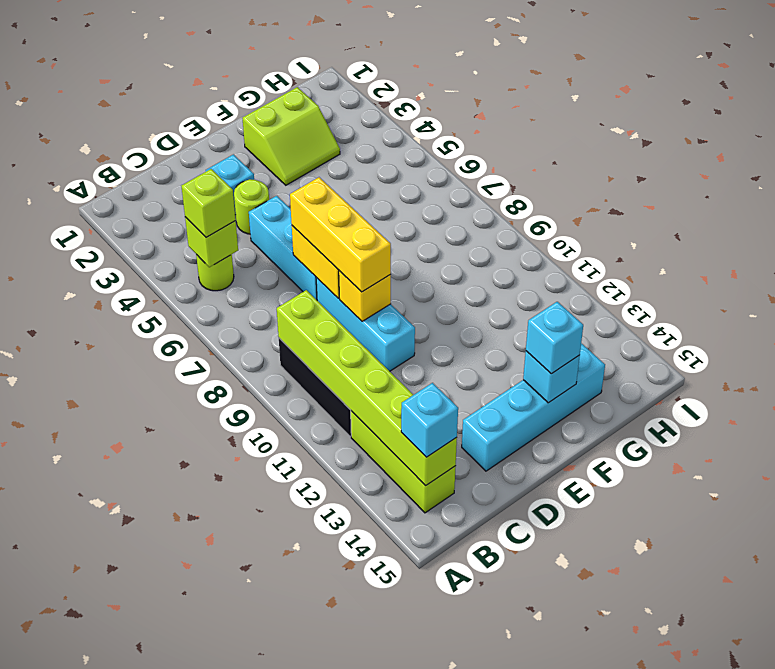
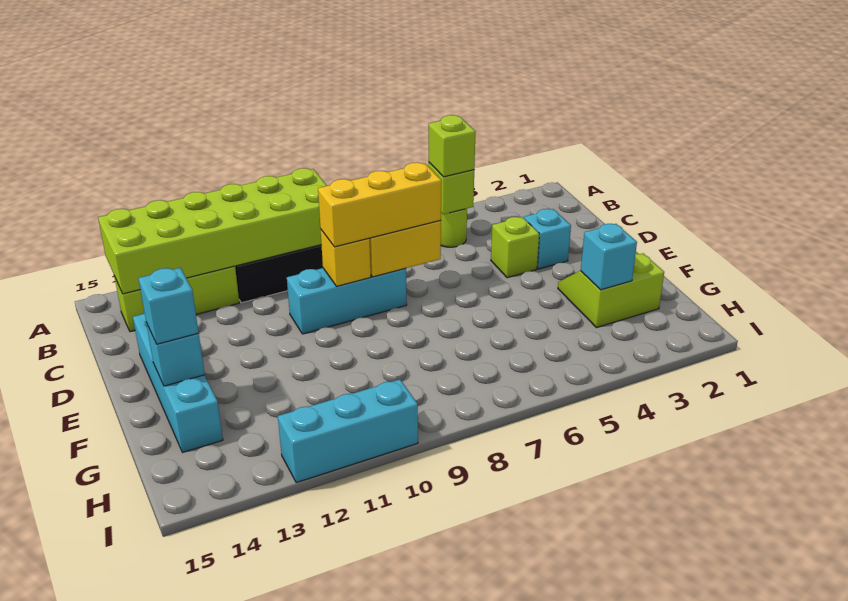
lime brick B9:B14 level 2 -> lime brick A9:B14 level 2
cyan brick B14 level 3 -> cyan brick G3 level 2
lime round brick D4 level 1 -> lime brick D4 level 1
cyan brick D5:D7 level 1 -> cyan brick I10:I12 level 1
lime slope F2:G3 level 1 top 2 -> lime slope F2:G3 level 1 top G

